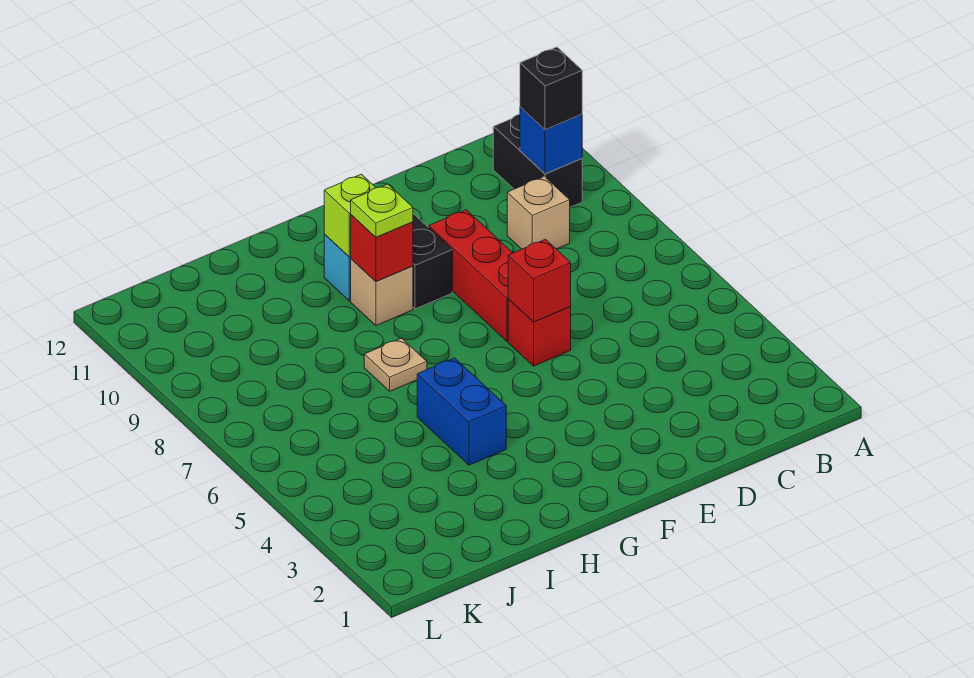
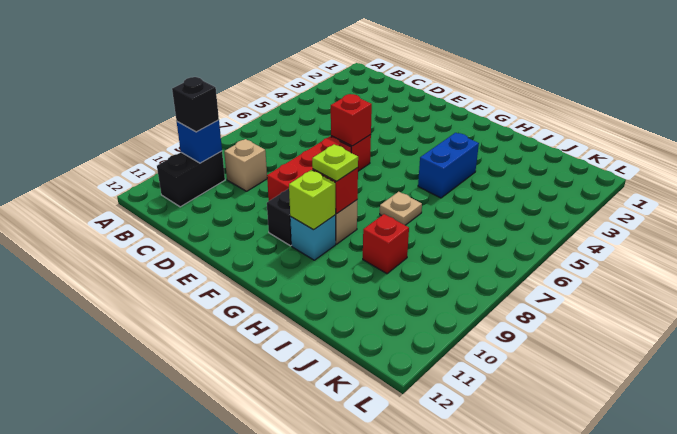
none -> red brick I9 level 1

